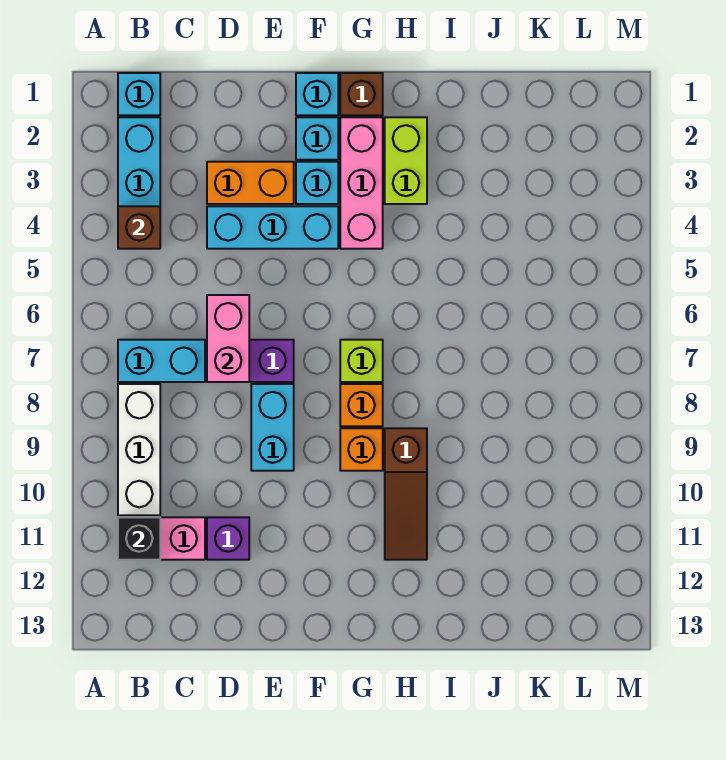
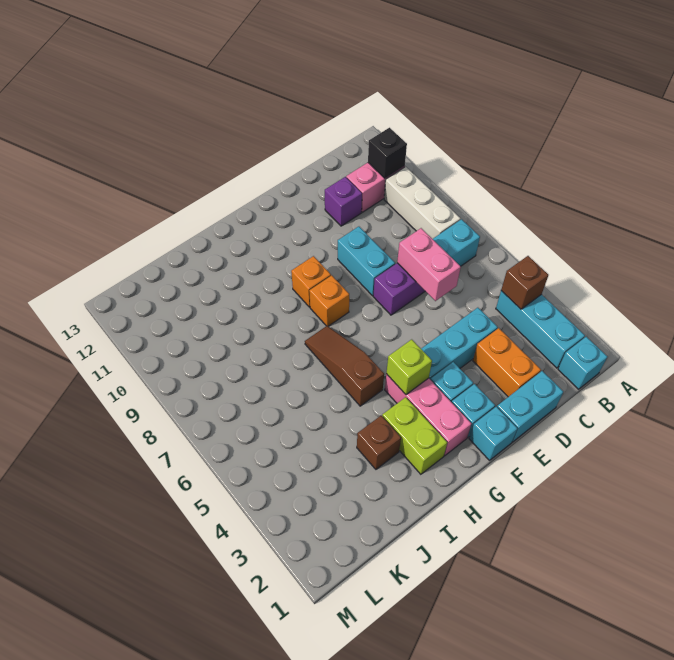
none -> cyan brick D1:E1 level 1
orange brick D3:E3 level 1 -> orange brick D2:D3 level 1
brown brick G1 level 1 -> brown brick I3 level 1
lime brick G7 level 1 -> lime brick G4 level 2
brown slope H9:H11 level 1 top 9 -> brown slope H5:H7 level 1 top 5

